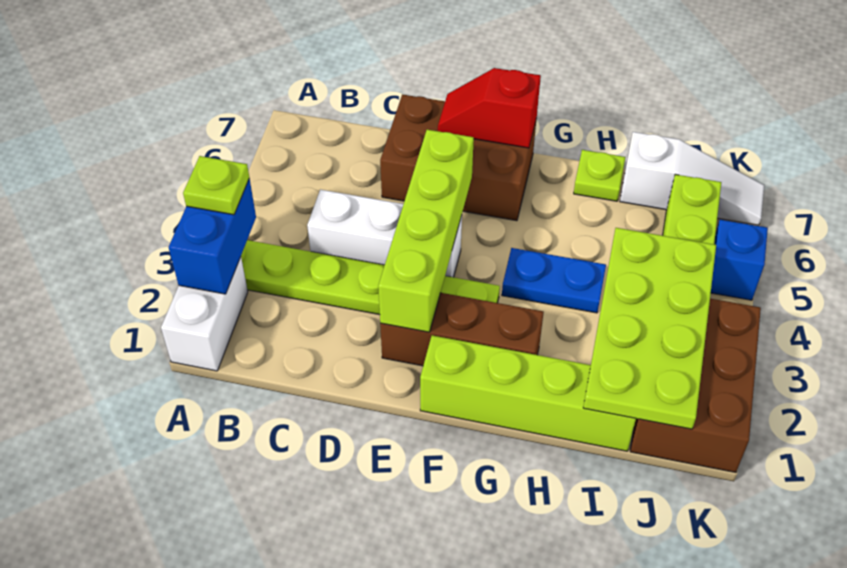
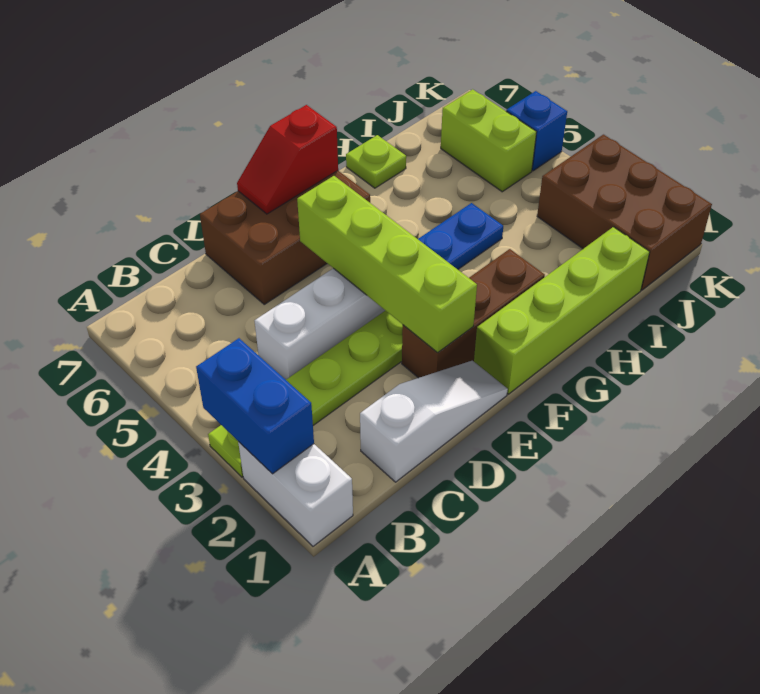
lime plate A3 level 3 -> none
lime plate I1:J4 level 2 -> none
white slope I7:K7 level 1 top I -> white slope C1:E1 level 1 top C

